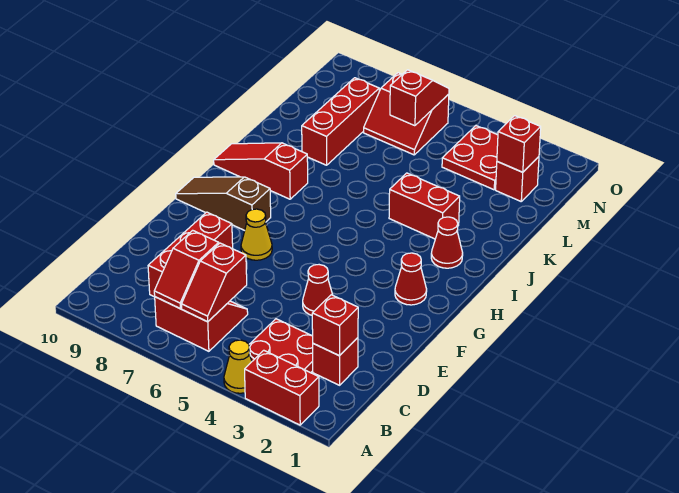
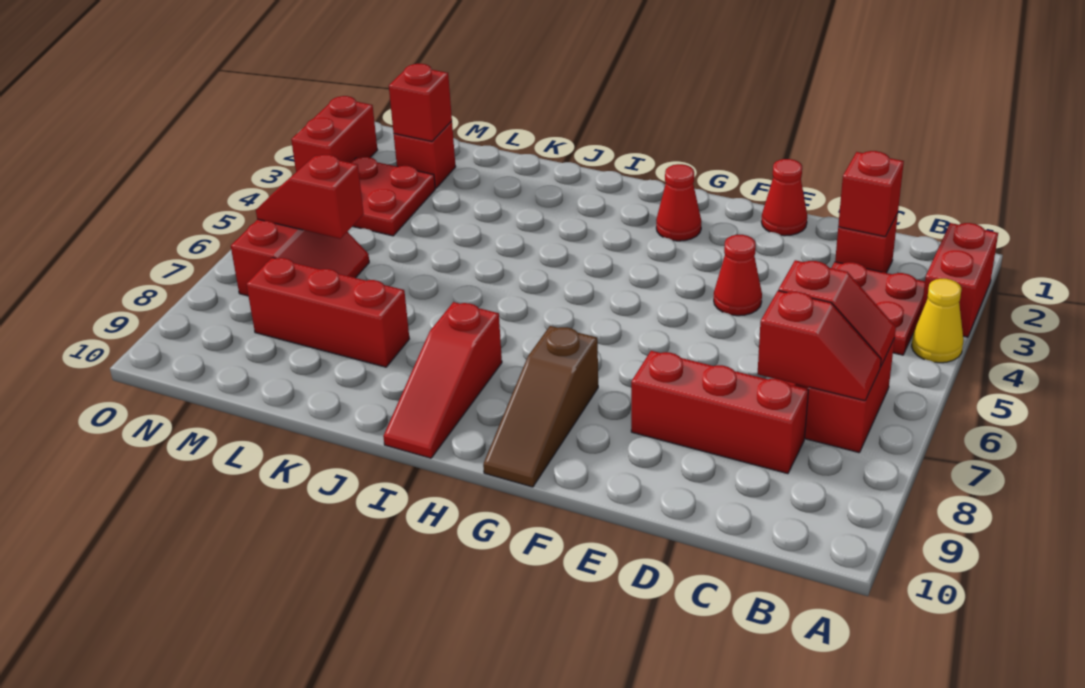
yellow cone F7 level 1 -> none
red cone I2 level 1 -> red cone E1 level 1
red brick J3:J4 level 1 -> red brick O2:O3 level 1

